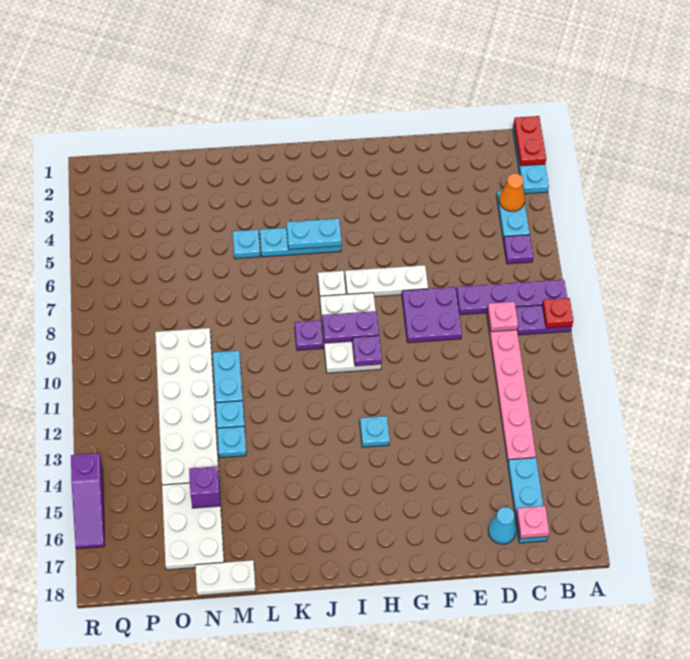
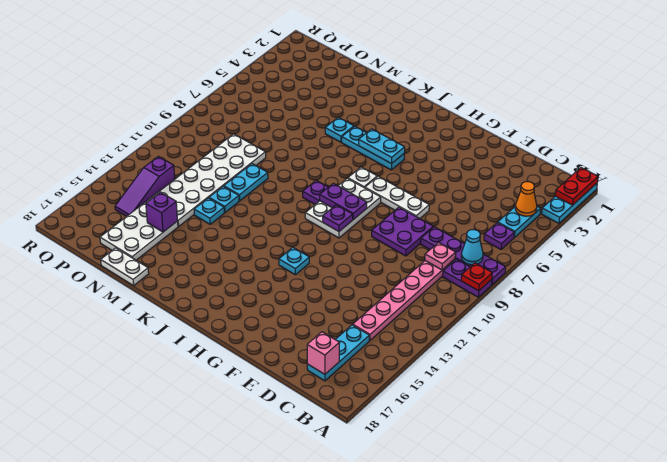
pink plate C17 level 2 -> pink brick C17 level 2
cyan cone D17 level 1 -> cyan cone B8 level 2
purple slope R14:R16 level 1 top 14 -> purple slope P13:P15 level 1 top 13

